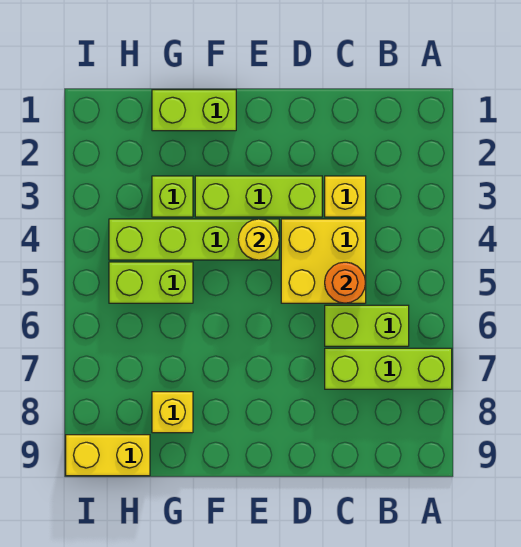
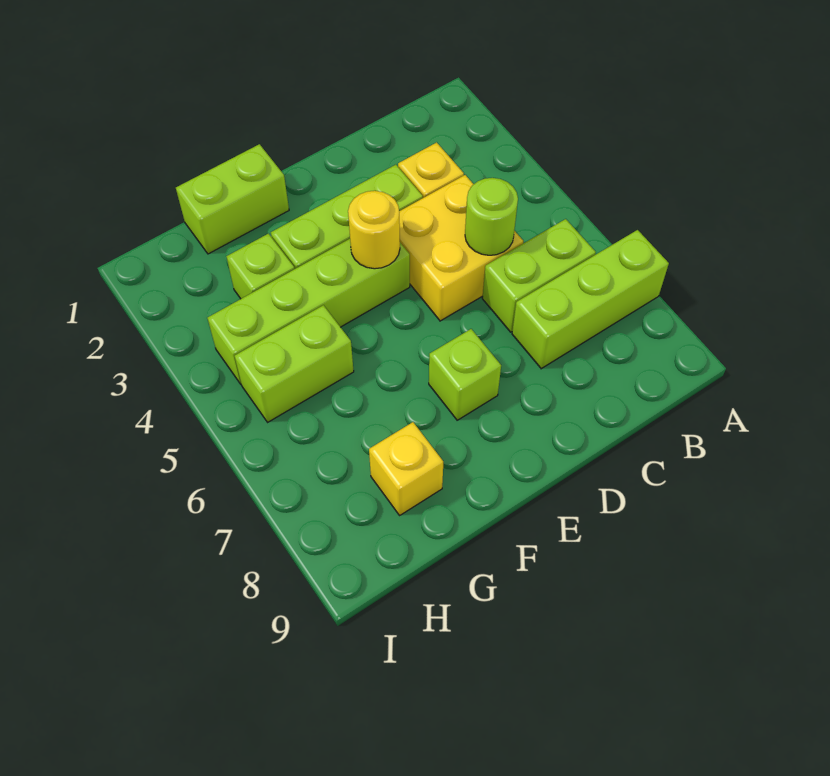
orange round brick C5 level 2 -> lime round brick C5 level 2
none -> lime brick E7 level 1
yellow brick H9:I9 level 1 -> none

